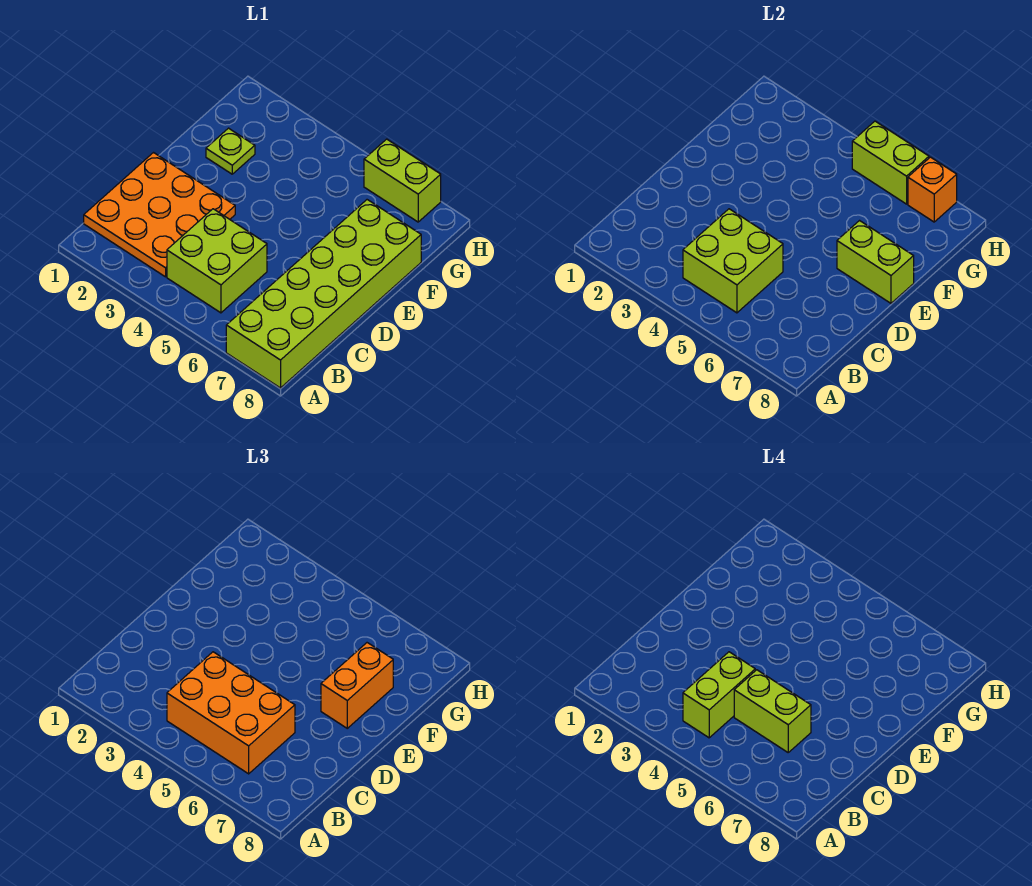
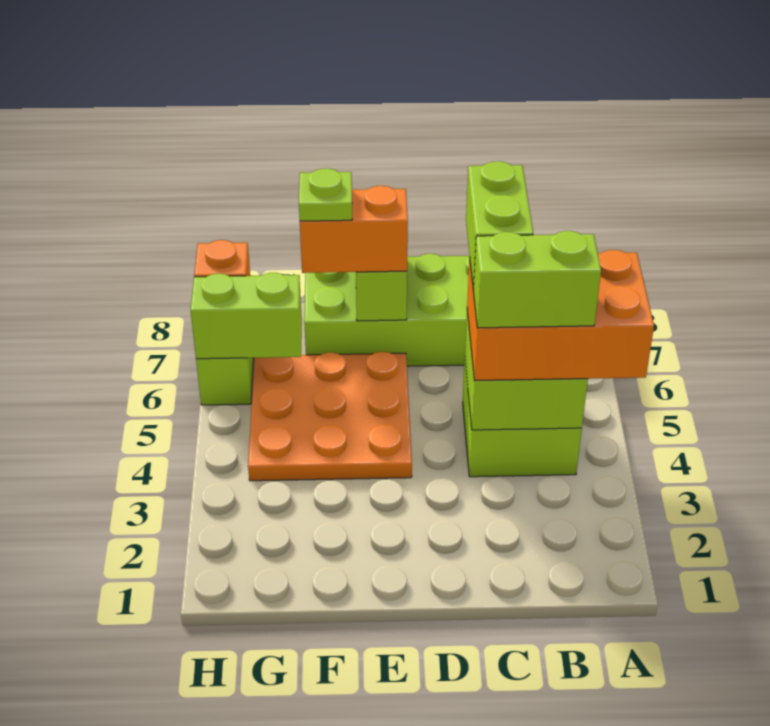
orange plate B1:D3 level 1 -> orange plate E4:G6 level 1
orange brick B4:C6 level 3 -> orange brick A4:C5 level 3
lime plate F2 level 1 -> lime plate F7 level 4
lime brick H5:H6 level 2 -> lime brick G6:H6 level 2

